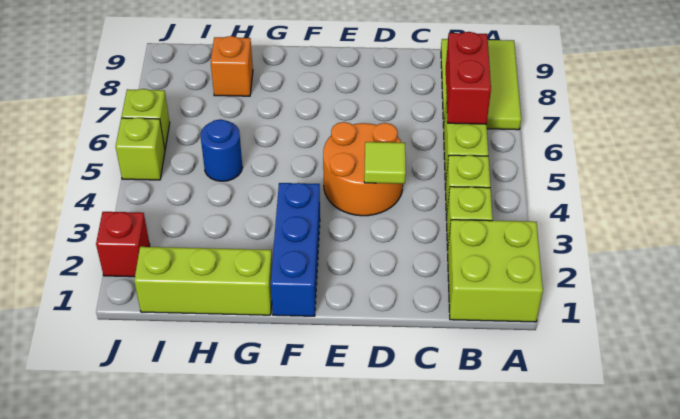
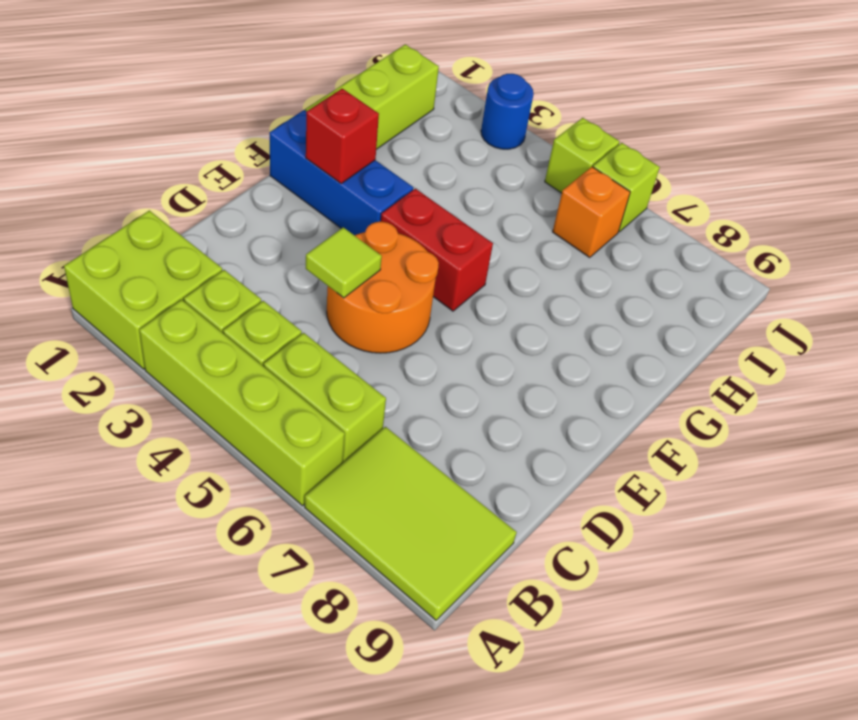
none -> lime brick A3:A6 level 1
red brick B6:B7 level 2 -> red brick F4:F5 level 1
blue round brick H5 level 1 -> blue round brick J3 level 1
orange brick H8 level 1 -> orange brick I6 level 1
red brick J2 level 1 -> red brick F2 level 2

